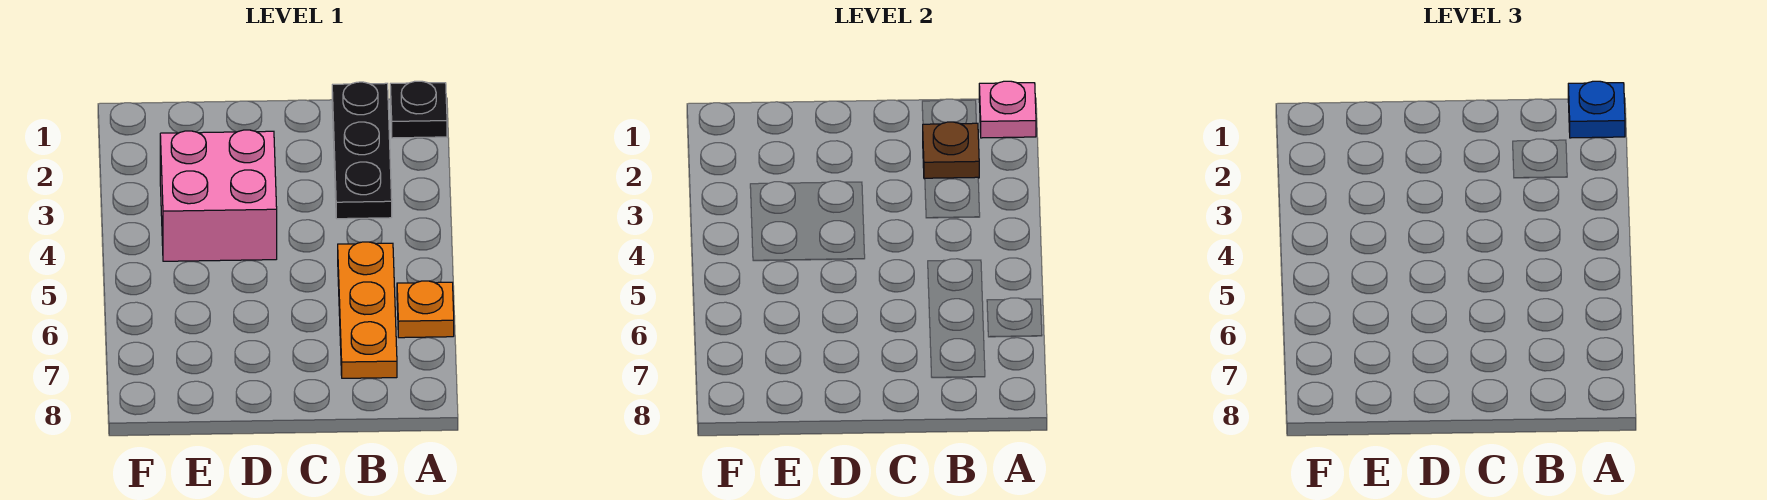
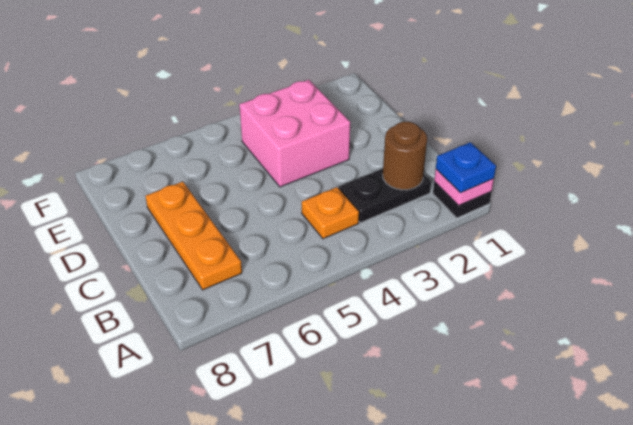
orange plate A6 level 1 -> orange plate B4 level 1
black plate B1:B3 level 1 -> black plate B2:B3 level 1
brown plate B2 level 2 -> brown round brick B2 level 2
orange plate B5:B7 level 1 -> orange plate B7:D7 level 1

